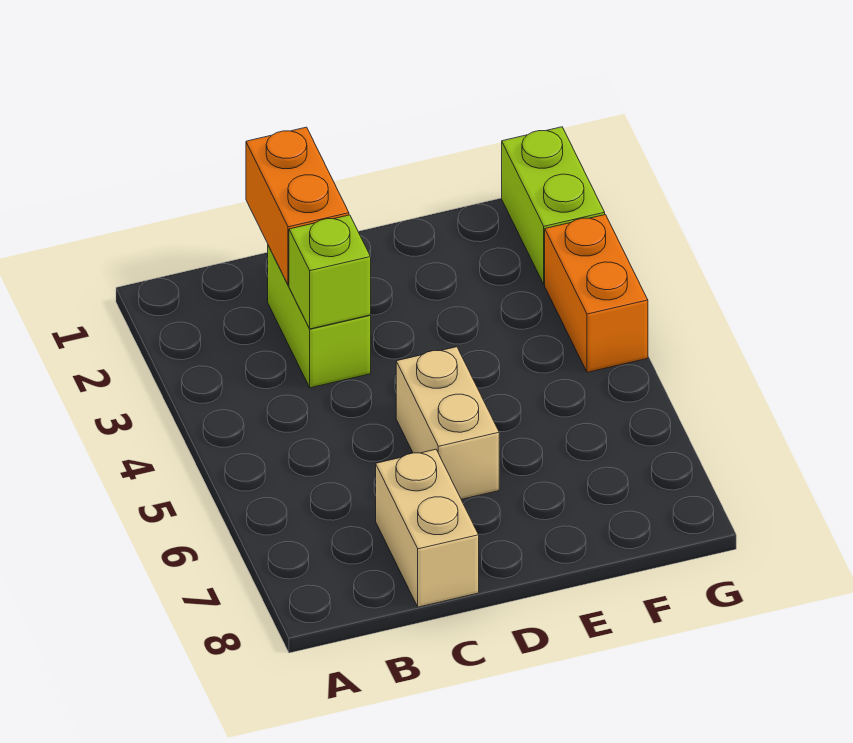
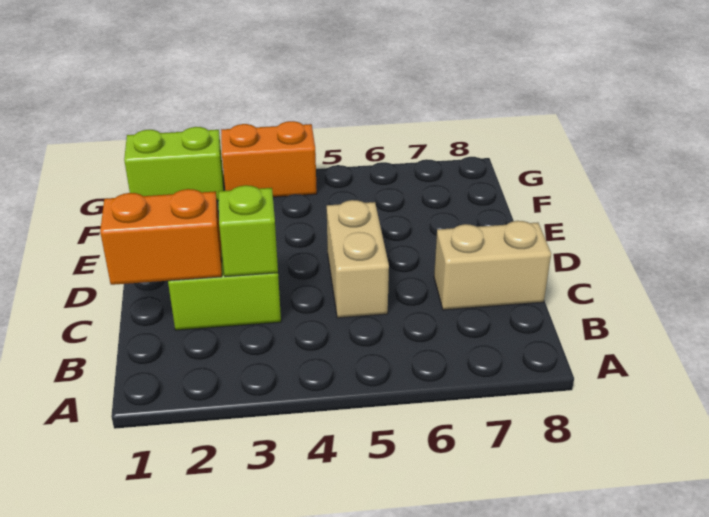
tan brick D5:D6 level 1 -> tan brick C5:D5 level 1

